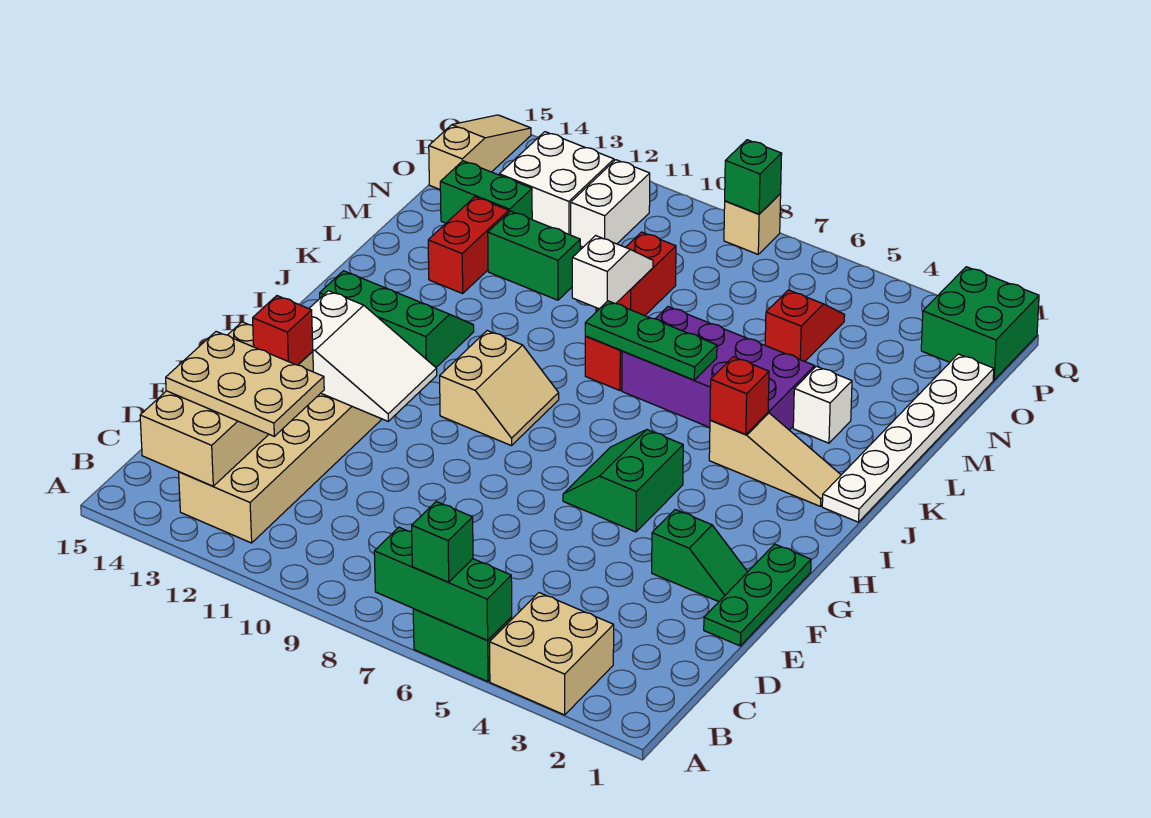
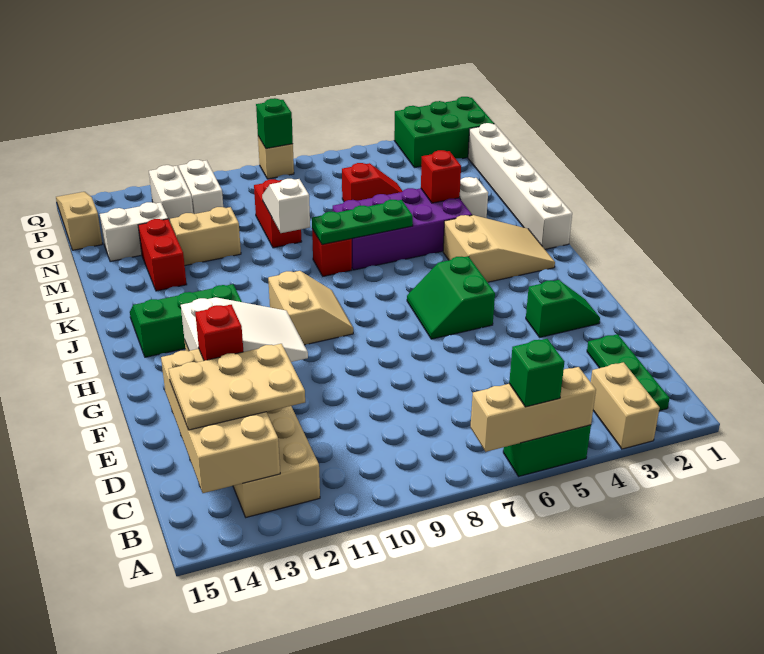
tan brick A3:B4 level 1 -> tan brick A3:B3 level 1
green brick A5:A7 level 2 -> tan brick A5:A7 level 2
green plate E1:G1 level 1 -> green plate B2:D2 level 1
white plate J1:O1 level 1 -> white brick J1:O1 level 1
tan slope J2:J4 level 1 top 4 -> tan slope I2:J4 level 1 top 4
red brick J4 level 2 -> red brick L4 level 2
green brick M11:M12 level 1 -> tan brick M11:M12 level 1
red slope N5:O5 level 1 top N -> red slope N5:N6 level 1 top 6
green brick N13:N14 level 1 -> white brick N13:N14 level 1
white brick O12:P13 level 1 -> white brick O12:P12 level 1
green brick P1:Q2 level 1 -> green brick P1:Q3 level 1

